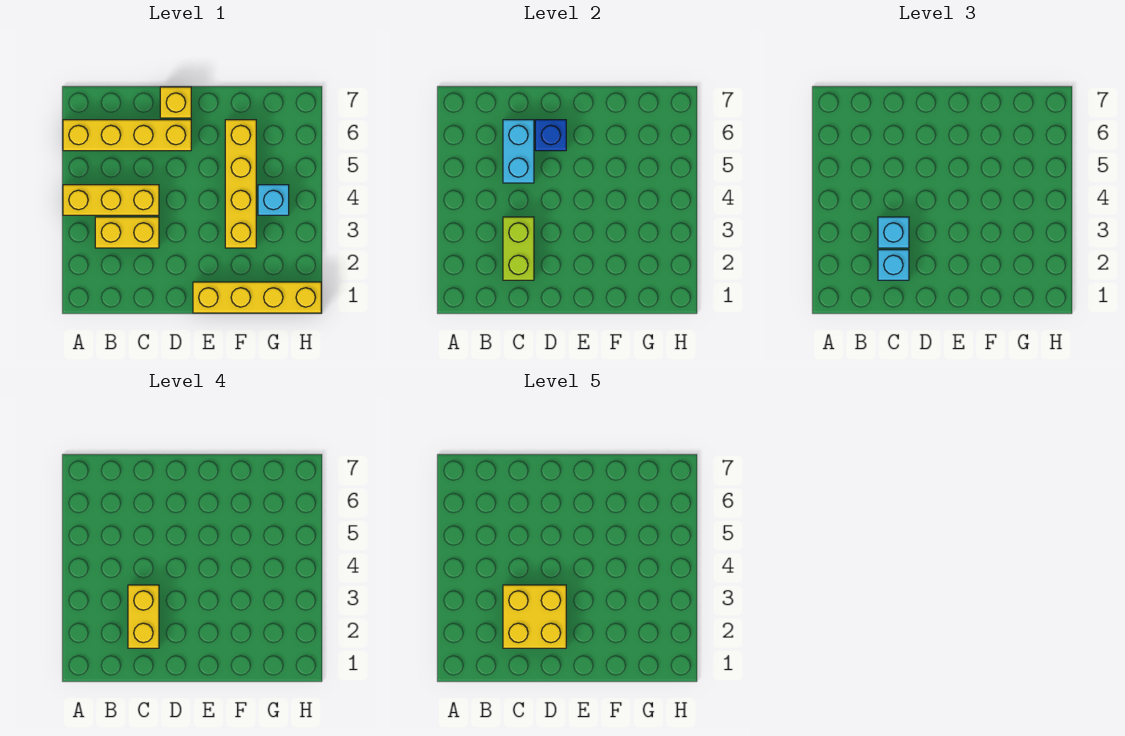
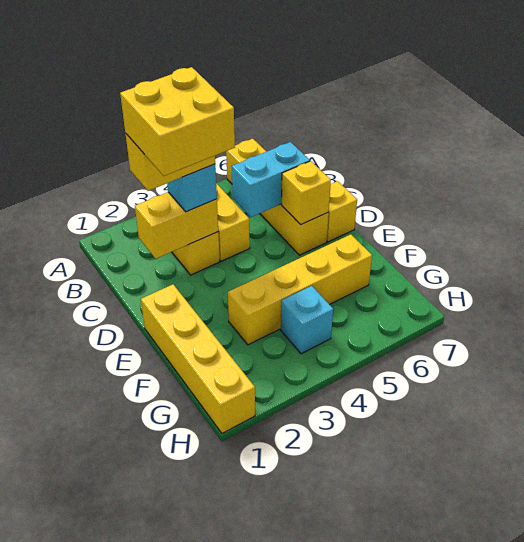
lime brick C2:C3 level 2 -> yellow brick C2:C3 level 2
cyan brick C2 level 3 -> none
blue brick D6 level 2 -> yellow brick D6 level 2

